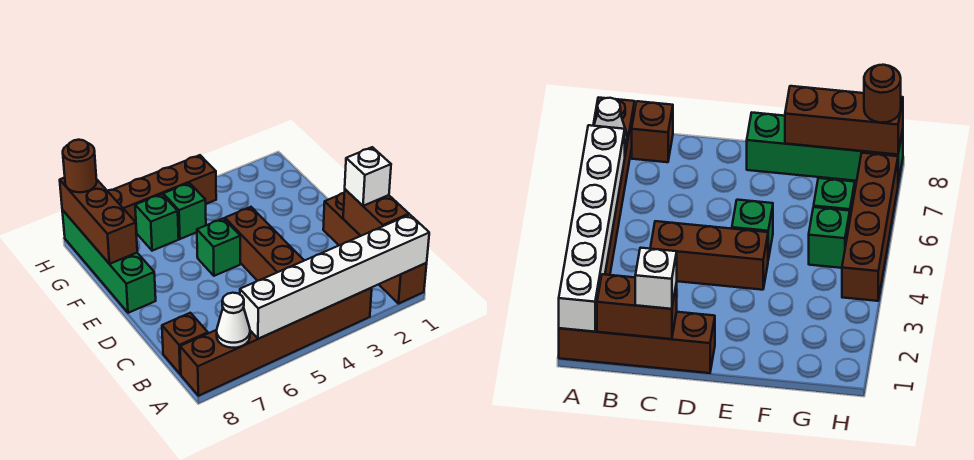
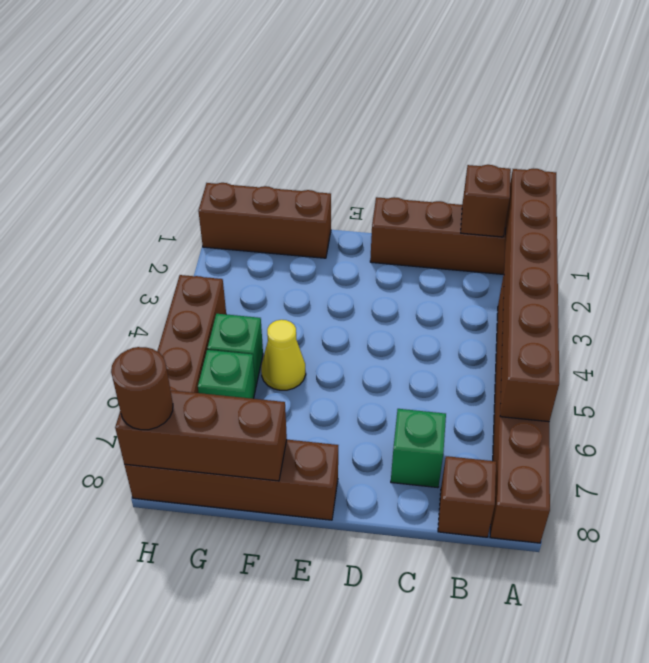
white brick A1:A6 level 2 -> brown brick A1:A6 level 2
white cone A7 level 2 -> none
brown brick B1:C1 level 2 -> brown brick B1 level 2
white brick C1 level 3 -> none
brown brick C4:E4 level 1 -> brown brick F1:H1 level 1
green brick E5 level 1 -> green brick C7 level 1
green brick E8:H8 level 1 -> brown brick E8:H8 level 1
none -> yellow cone F5 level 1

